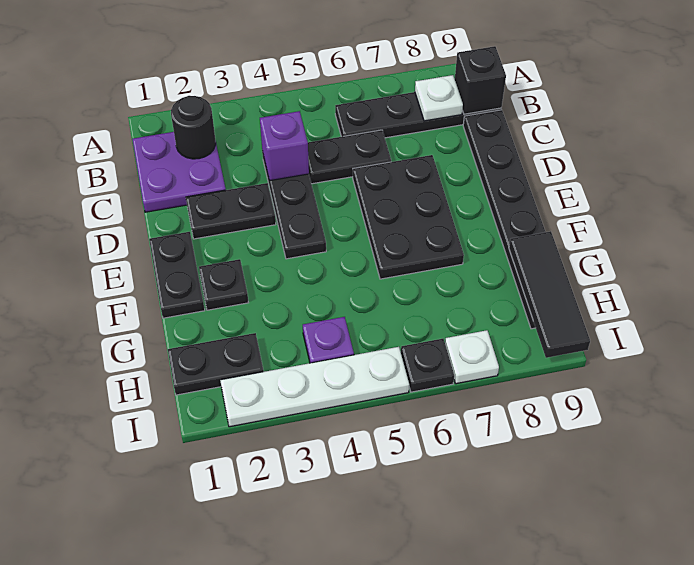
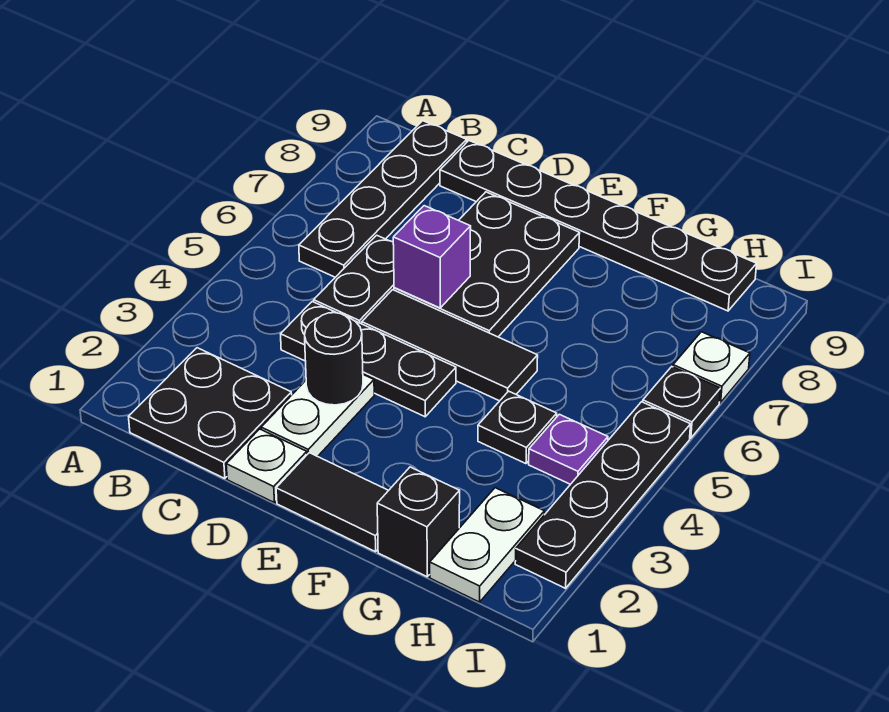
purple plate B1:C2 level 1 -> black plate B1:C2 level 1
black round brick B2 level 2 -> black round brick D3 level 2
white plate B8 level 2 -> white plate D1 level 1
black brick B9 level 2 -> black brick G1 level 1
purple brick C4 level 2 -> purple brick D6 level 2
black plate D2:D3 level 1 -> white plate D2:D3 level 1
black plate D6:F7 level 1 -> black plate D6:E8 level 1
black plate E1:F1 level 1 -> black tile E1:F1 level 1
black plate F2 level 1 -> black plate G4 level 1
black tile G9:I9 level 2 -> black tile D5:F5 level 1
black plate H1:H2 level 1 -> white plate H1:H2 level 1
white plate I2:I5 level 1 -> black plate I2:I5 level 1

